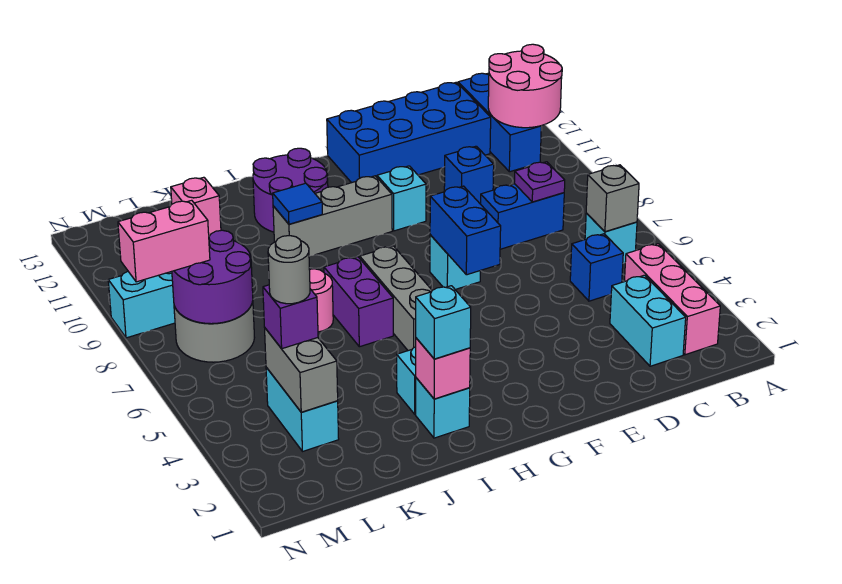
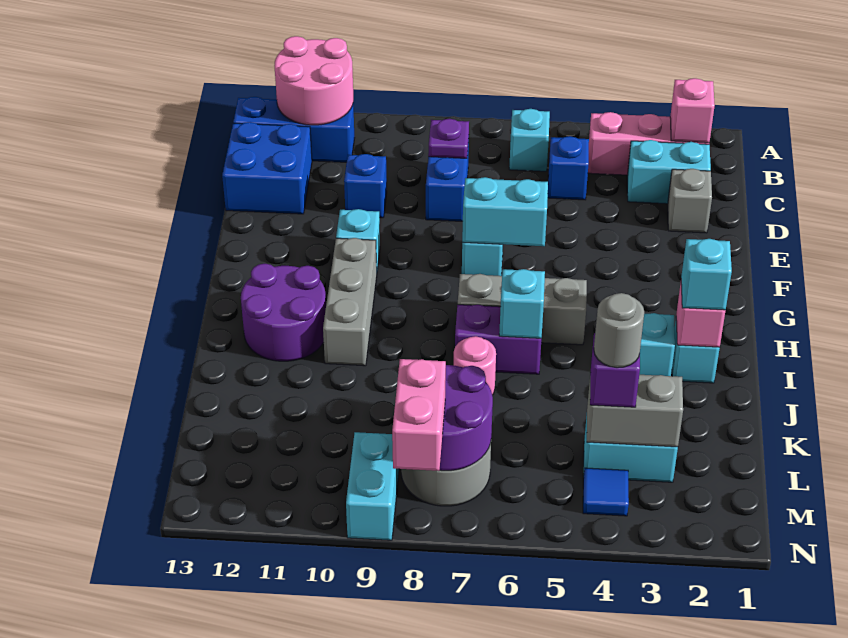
grey brick B6 level 2 -> grey brick D2 level 1
blue brick C12:F13 level 1 -> blue brick C12:D13 level 1
blue brick F6:F7 level 2 -> cyan brick F6:F7 level 2
none -> cyan brick I6 level 2
blue tile I10 level 2 -> blue tile M4 level 1
pink brick K12 level 1 -> pink brick B2 level 2

